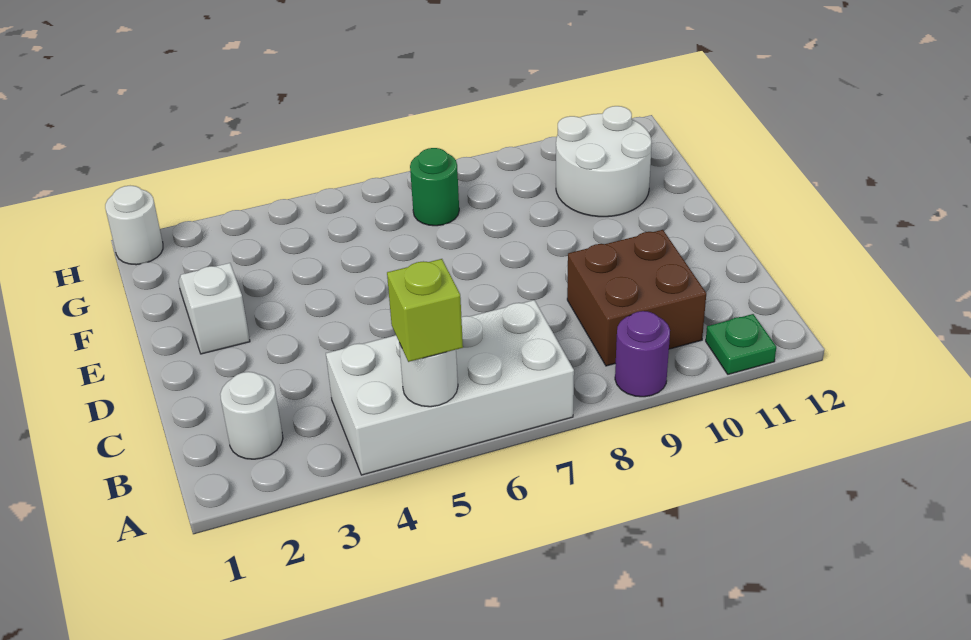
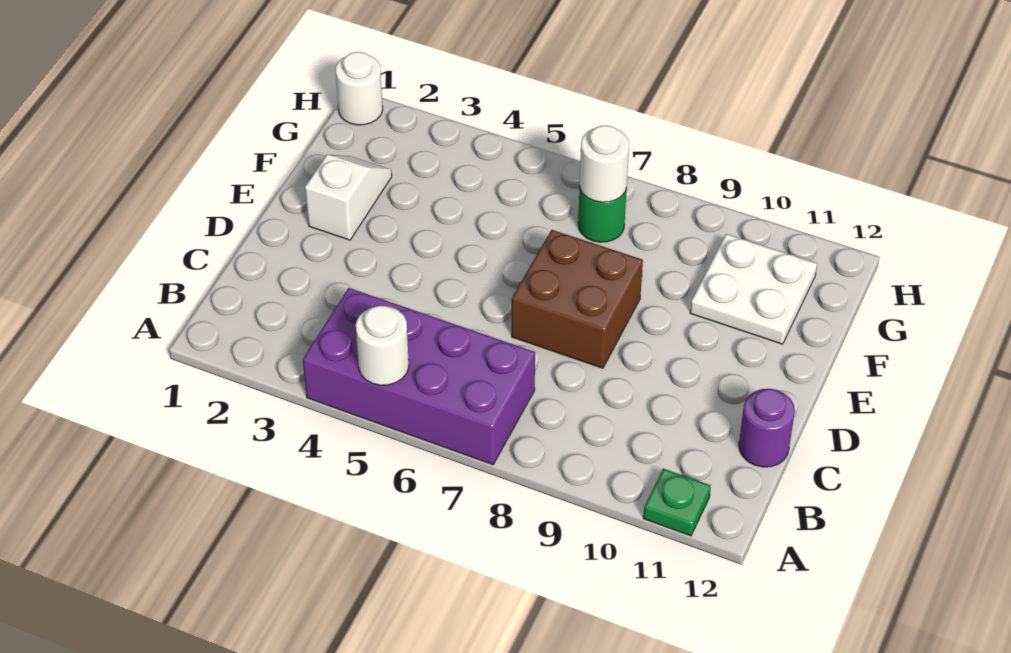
white brick A4:B7 level 1 -> purple brick A4:B7 level 1
lime brick A5 level 3 -> none
purple round brick A9 level 1 -> purple round brick C12 level 1
white round brick B2 level 1 -> white round brick G7 level 2
brown brick B9:C10 level 1 -> brown brick D7:E8 level 1
white round brick F10:G11 level 1 -> white plate F10:G11 level 1

